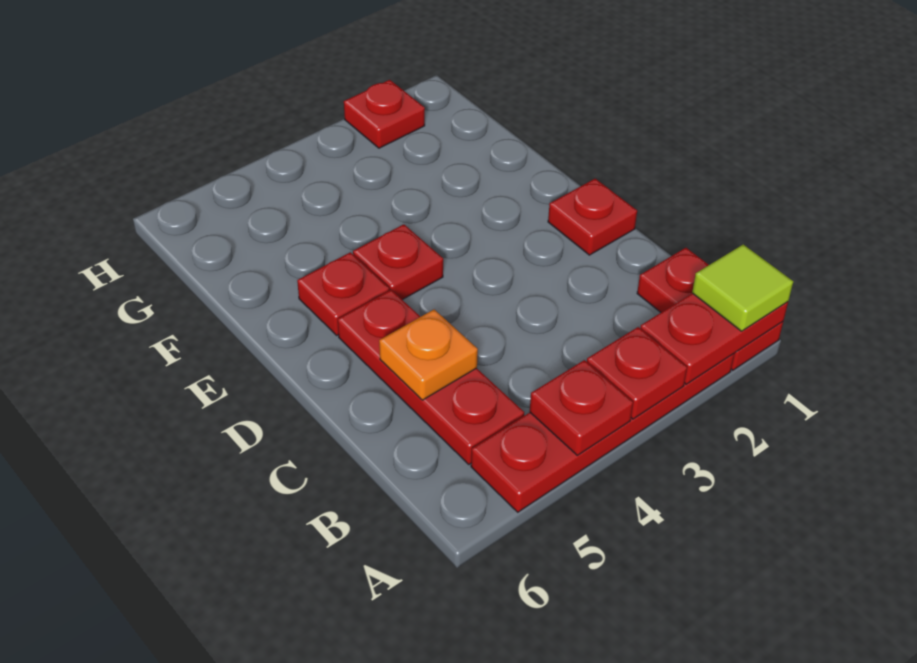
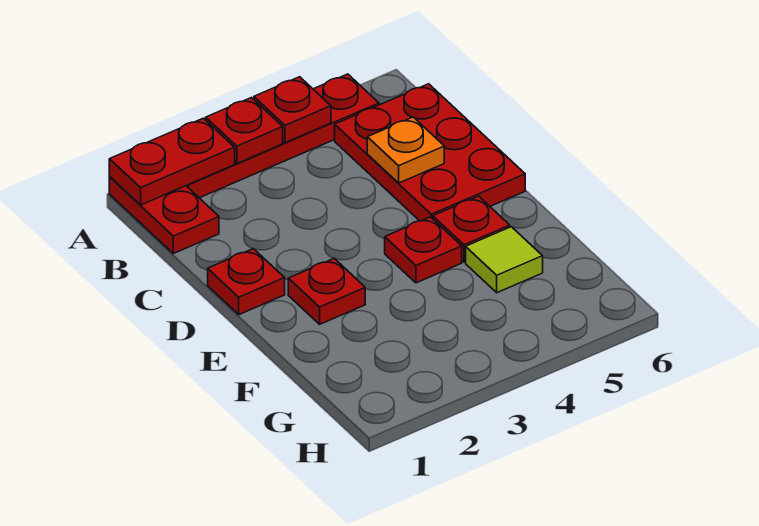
lime tile A1 level 3 -> lime tile F5 level 1
red plate B5:D5 level 1 -> red plate B5:D6 level 1
red plate H2 level 1 -> red plate E2 level 1

